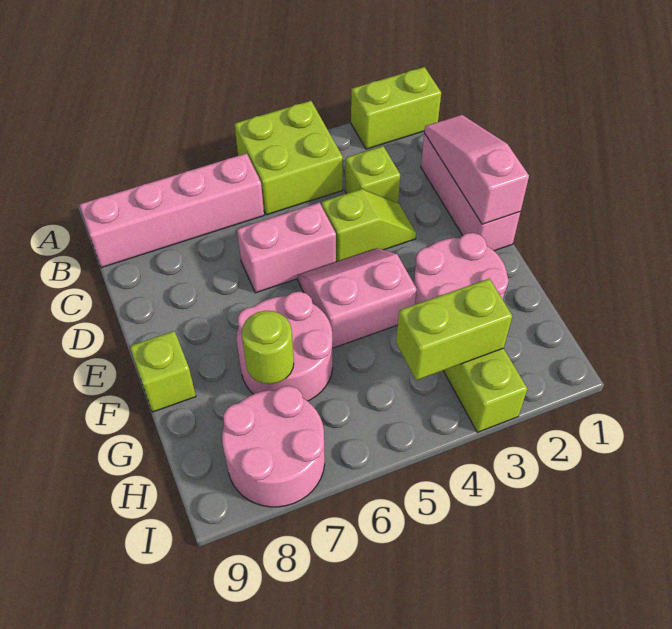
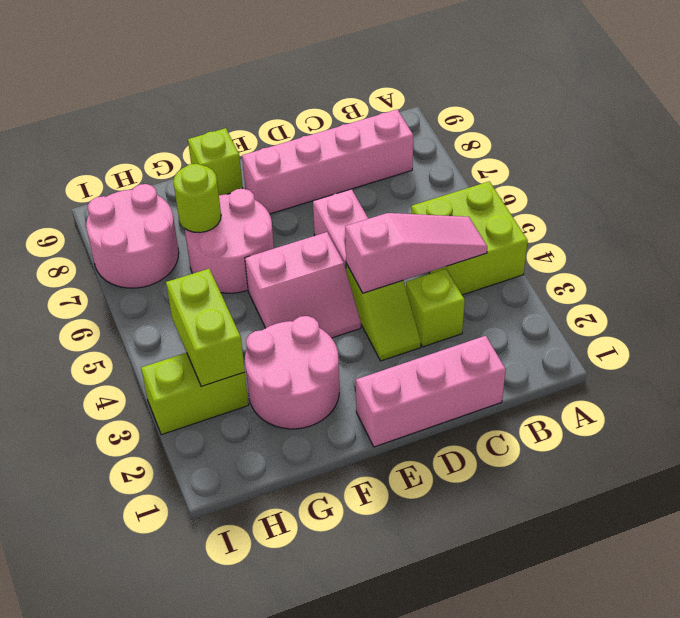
lime brick A1:A2 level 1 -> none
pink brick B6:B9 level 1 -> pink brick B8:E8 level 1
pink slope C1:E1 level 2 top E -> pink slope B4:D4 level 2 top D
pink slope E4:F5 level 1 top F -> pink slope E4:F5 level 1 top 5

